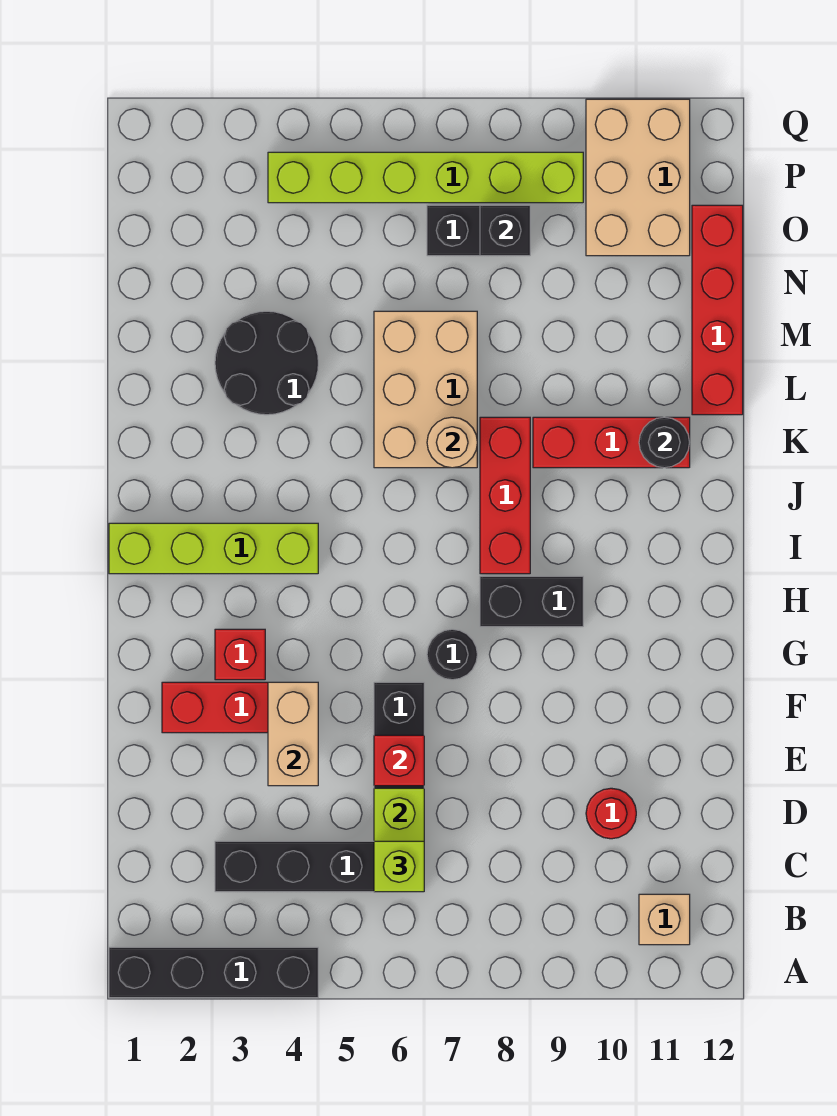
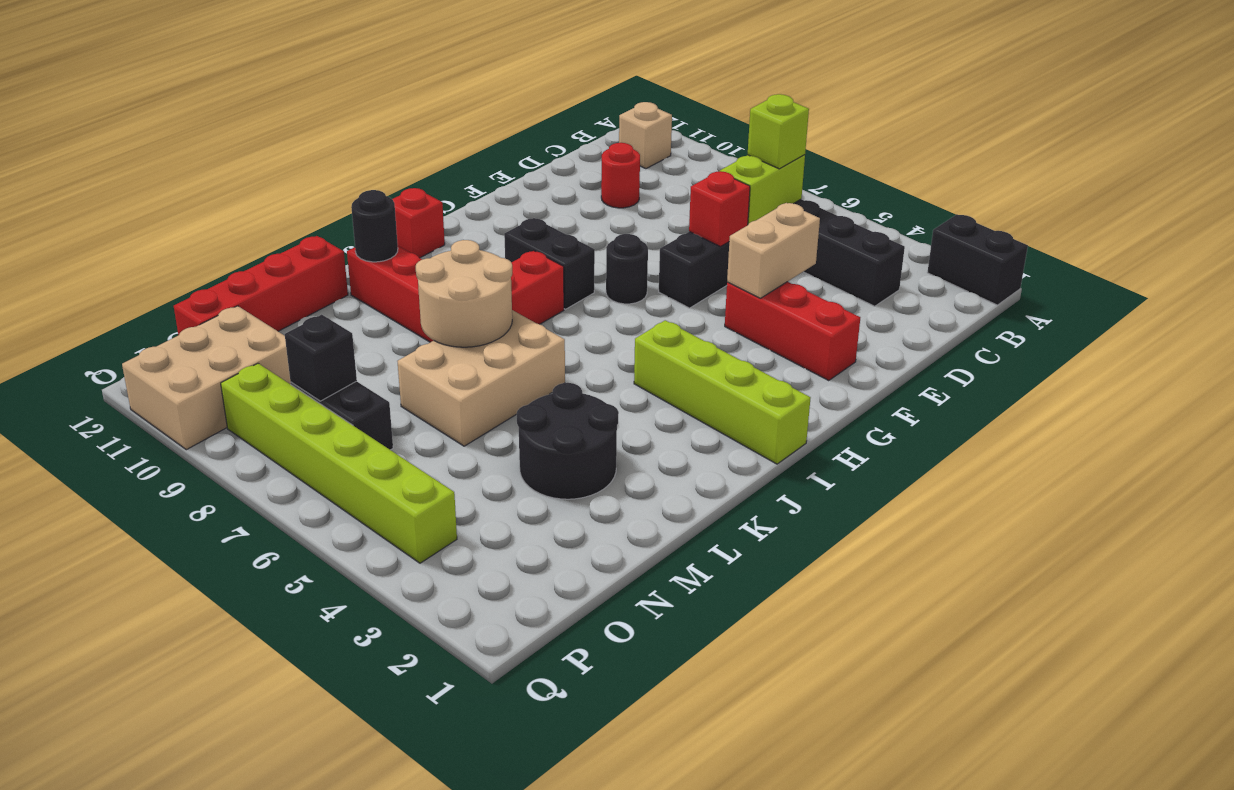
black brick A1:A4 level 1 -> black brick A1:A2 level 1
red brick G3 level 1 -> red brick I12 level 1
tan round brick K7 level 2 -> tan round brick K7:L8 level 2

